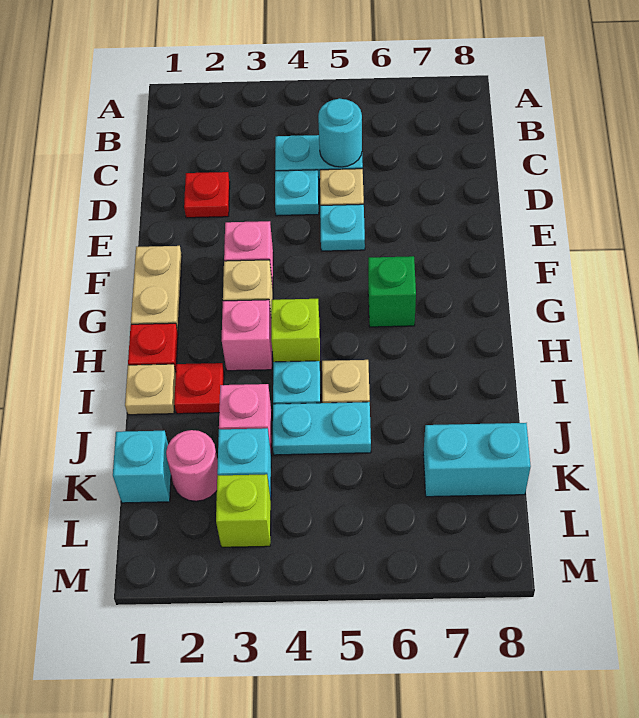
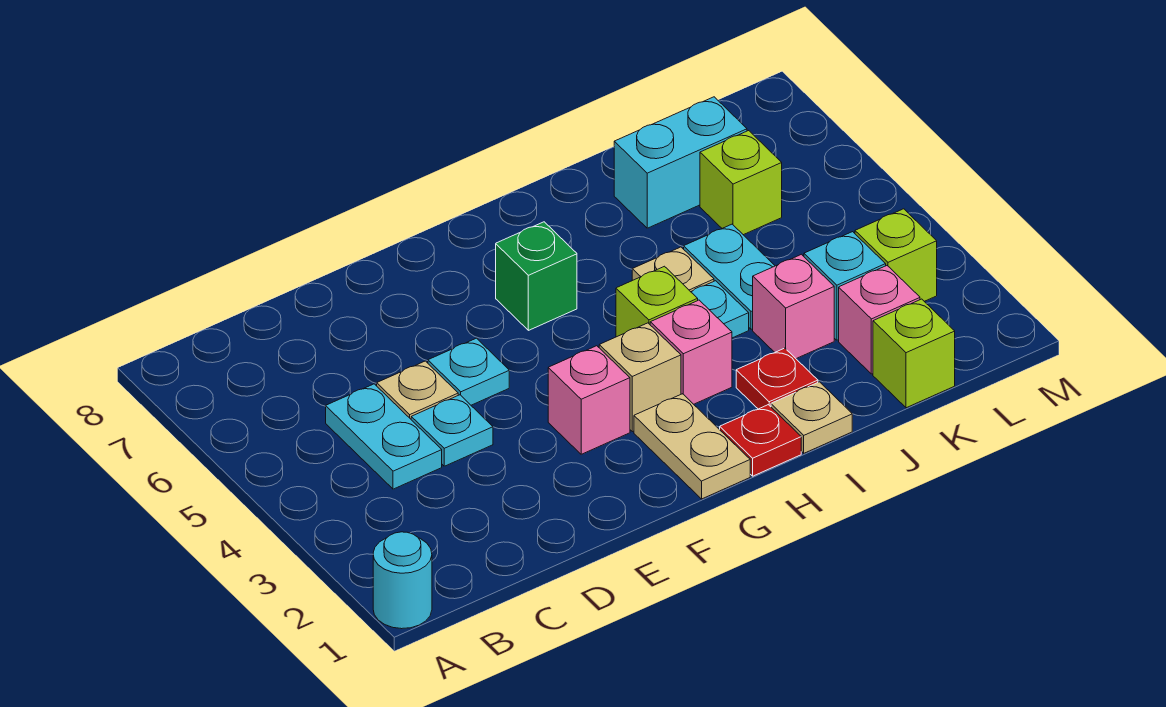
cyan round brick C5 level 2 -> cyan round brick A1 level 1
red plate D2 level 1 -> none
tan plate F1:G1 level 1 -> tan plate G1:G2 level 1
cyan brick K1 level 1 -> lime brick K1 level 1
pink round brick K2 level 1 -> pink brick K2 level 1
none -> lime brick K6 level 1
cyan brick K7:K8 level 1 -> cyan brick J7:K7 level 1

